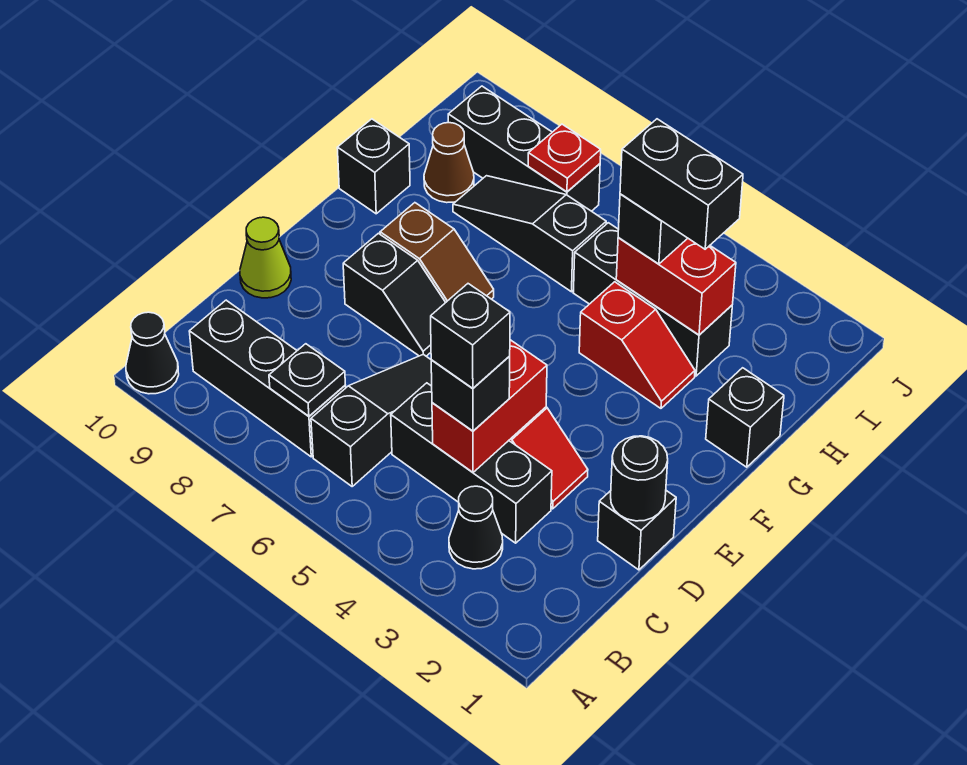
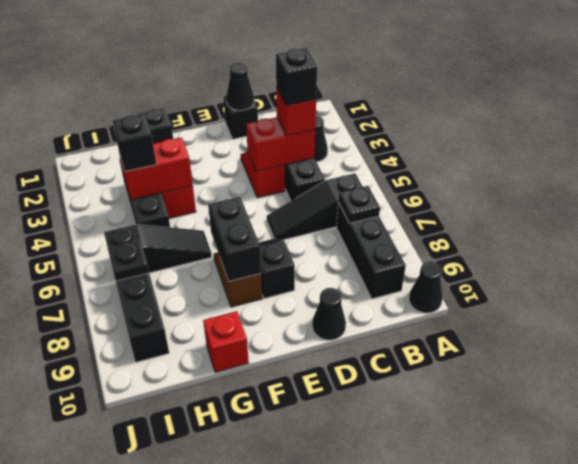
black brick C4 level 3 -> red brick C4 level 3
black round brick D1 level 2 -> black cone D1 level 2
lime cone D10 level 1 -> black cone D10 level 1
black brick G10 level 1 -> red brick G10 level 1
red brick H3:H4 level 2 -> red brick G4:H4 level 2
black brick H3:H4 level 4 -> black brick F7:F8 level 2
black slope H6:H8 level 1 top 6 -> black slope G6:I6 level 1 top I
brown cone H9 level 1 -> none
red plate I7 level 2 -> black plate I7 level 2

